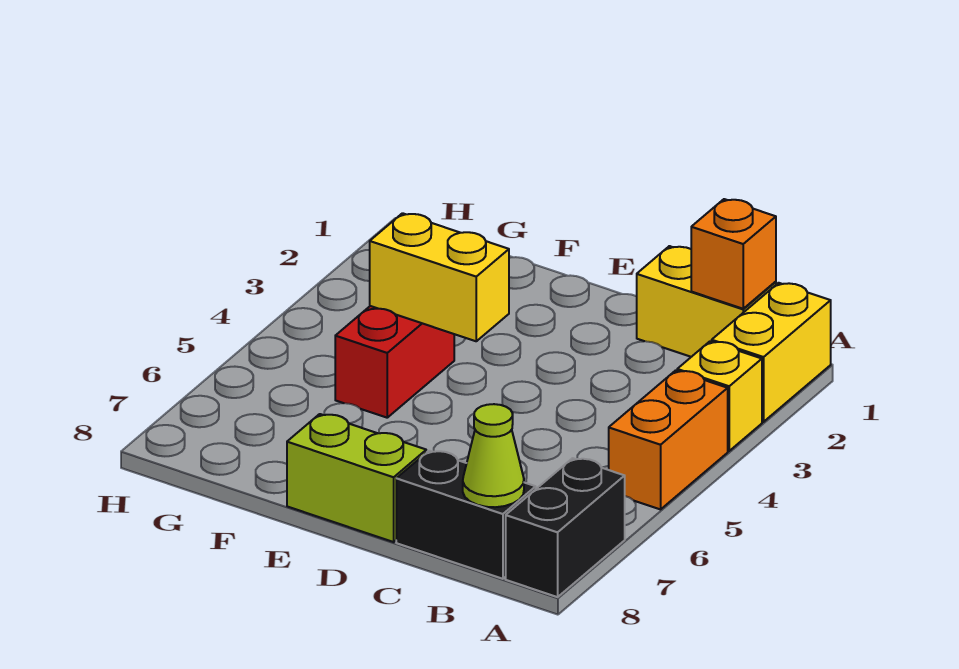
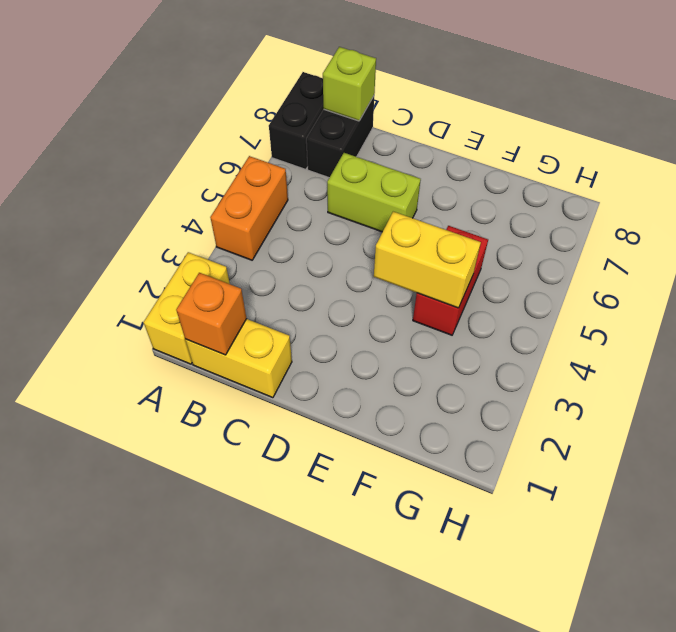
yellow brick A3 level 1 -> none
black brick B8:C8 level 1 -> black brick B7:B8 level 1
lime cone B8 level 2 -> lime brick B8 level 2
lime brick D8:E8 level 1 -> lime brick C6:D6 level 1

